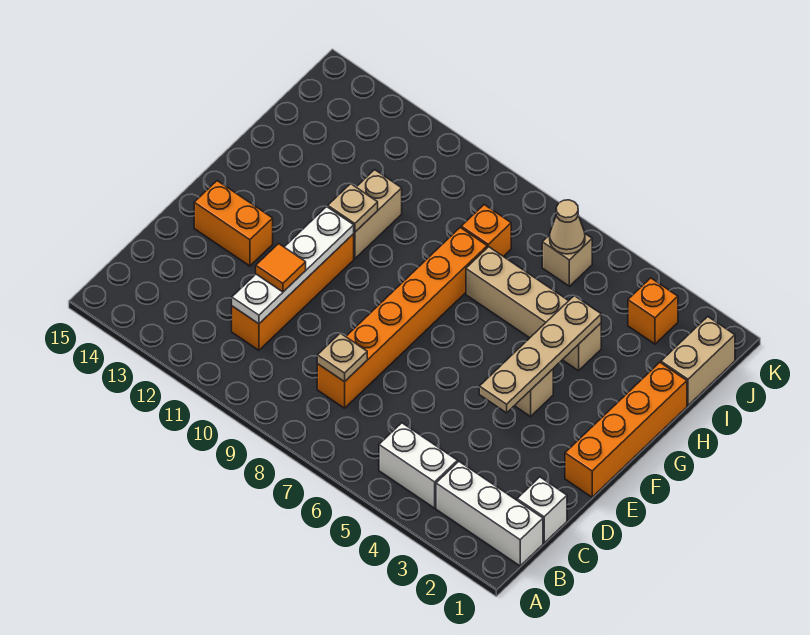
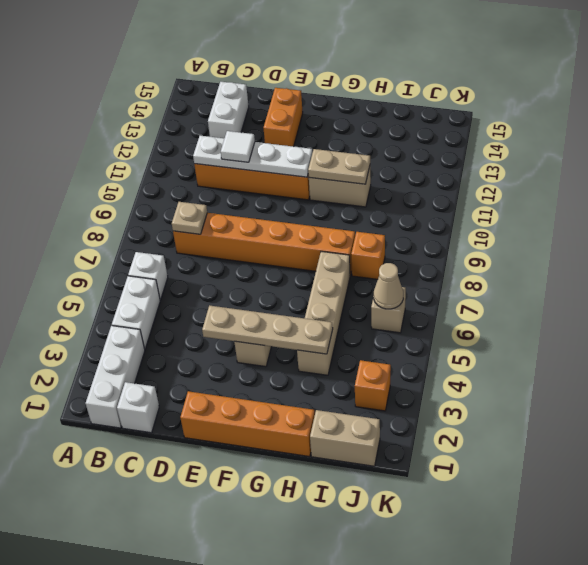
none -> white brick B6 level 1
none -> white brick C13:C14 level 1
orange tile D11 level 3 -> white tile D11 level 3
tan plate G11 level 2 -> tan plate G11:H11 level 2

